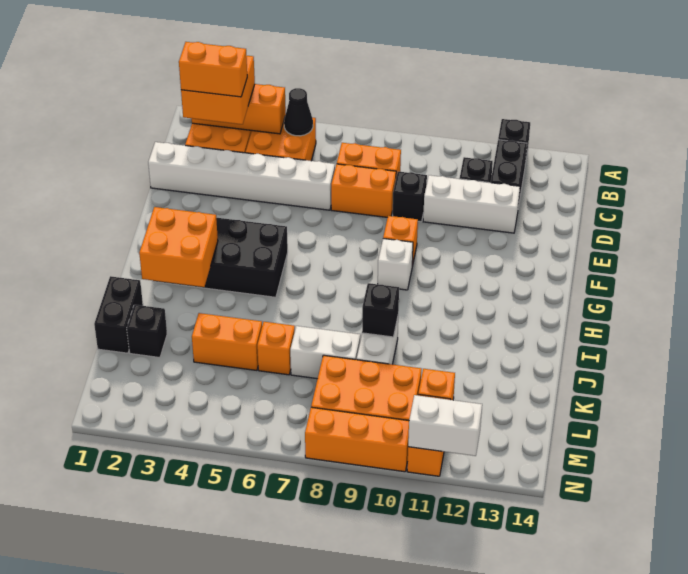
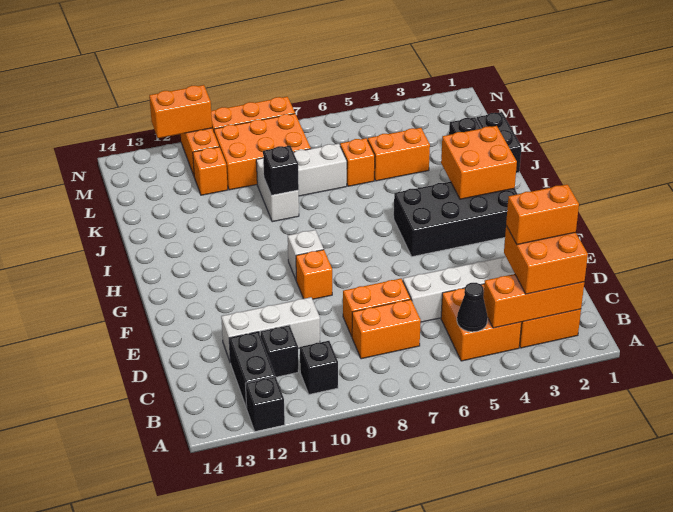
black brick D9 level 1 -> black brick B10 level 1
white brick N11:N12 level 2 -> orange brick N11:N12 level 2

